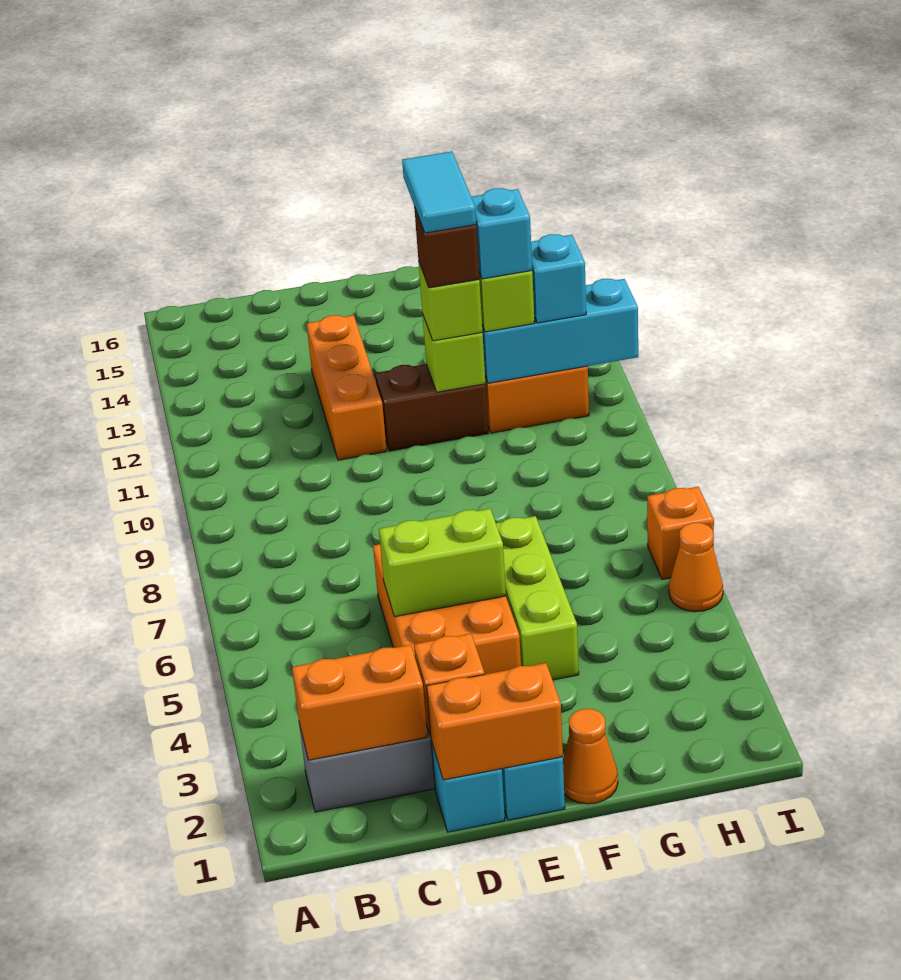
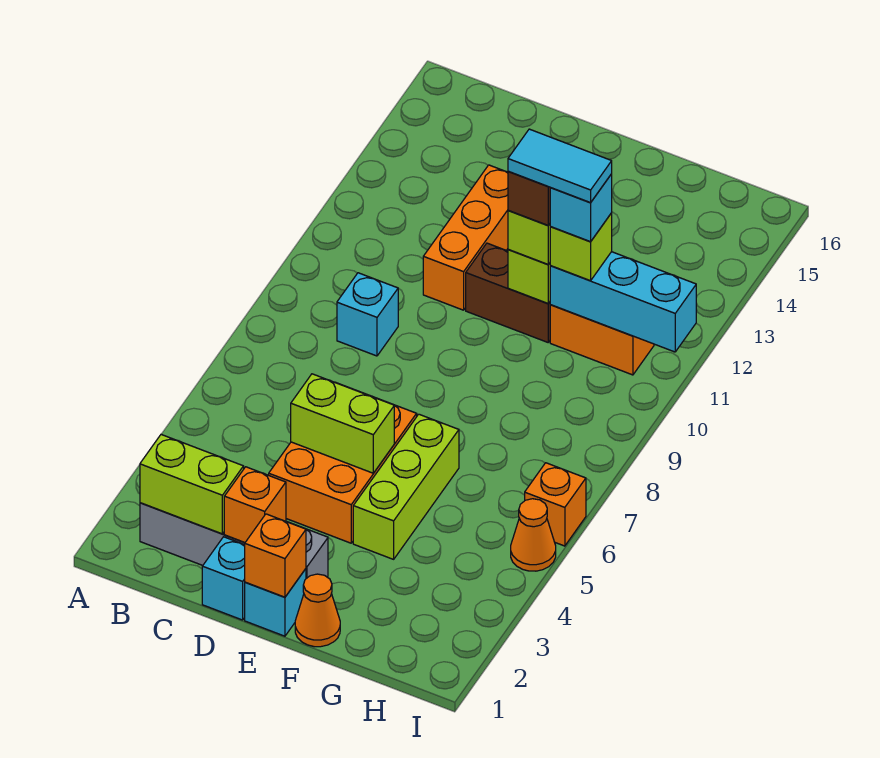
orange brick B2:C2 level 2 -> lime brick B2:C2 level 2
orange brick D1:E1 level 2 -> orange brick E1 level 2
cyan tile F11:F12 level 5 -> cyan tile F11:G11 level 5
cyan brick H11 level 3 -> cyan brick C9 level 1

